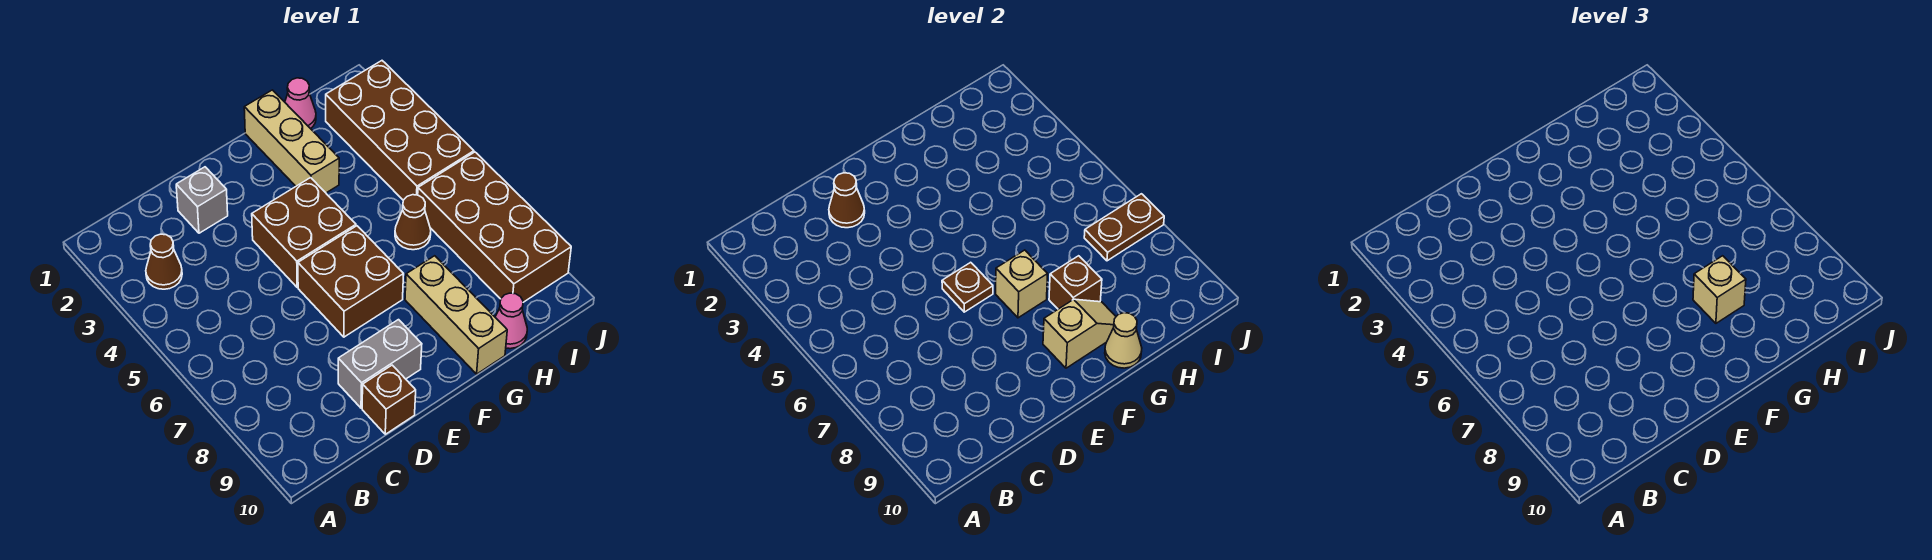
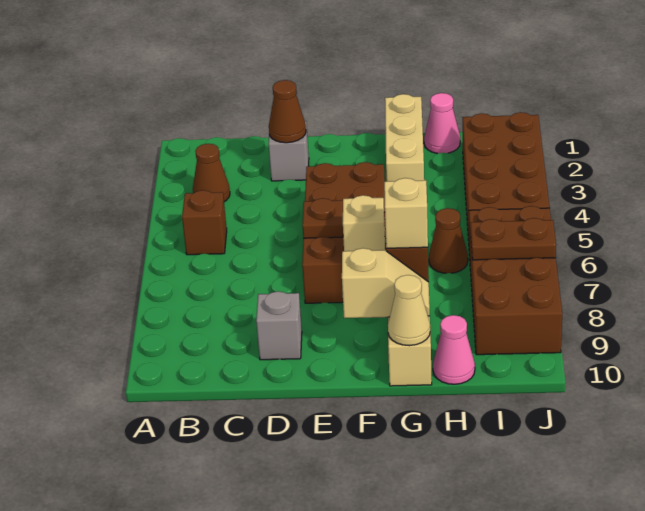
grey brick D9:E9 level 1 -> grey brick D9 level 1
brown brick D10 level 1 -> brown brick B5 level 1

